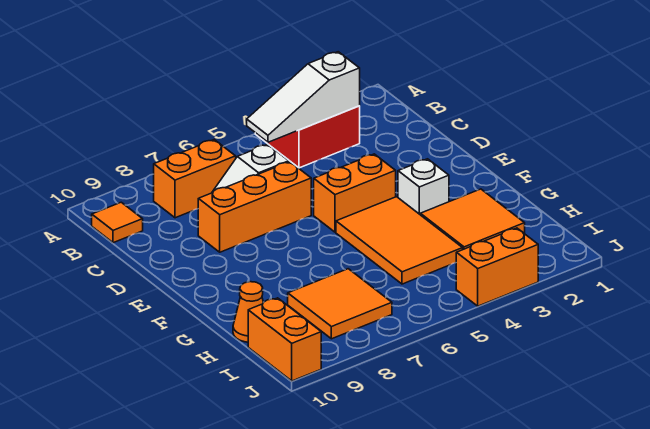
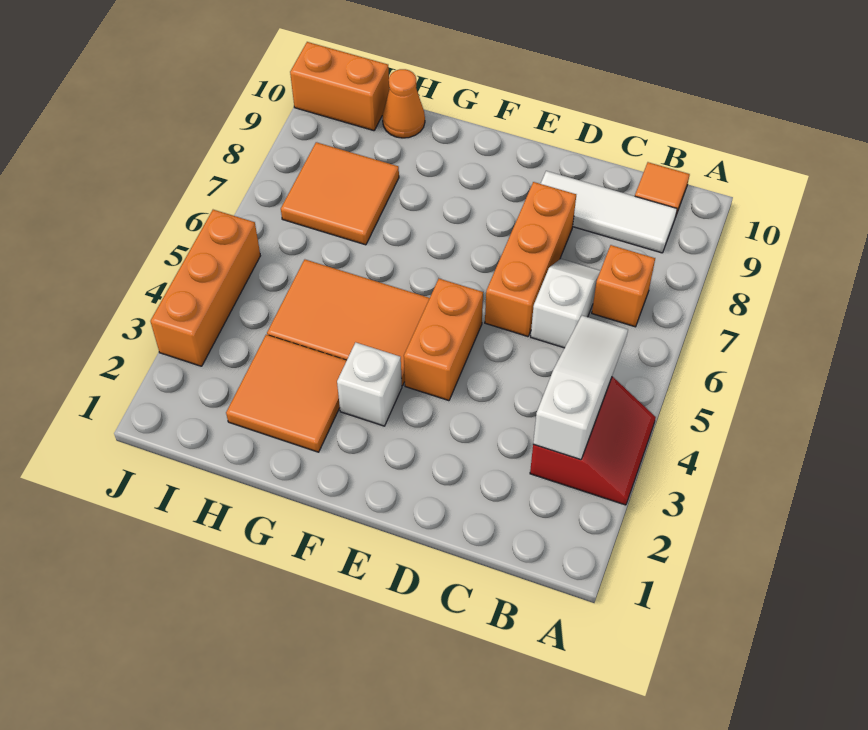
orange brick B7:B8 level 1 -> orange brick B7 level 1
none -> white tile B9:D9 level 1
orange brick J3:J4 level 1 -> orange brick J3:J5 level 1

